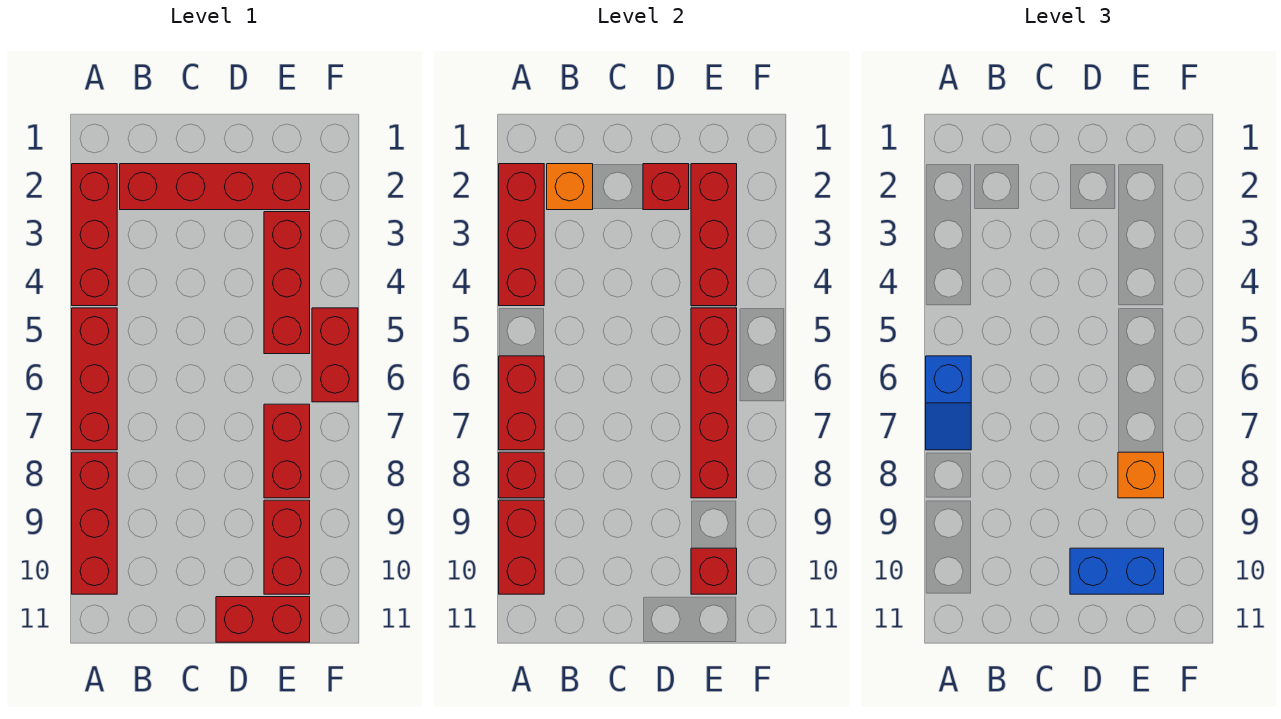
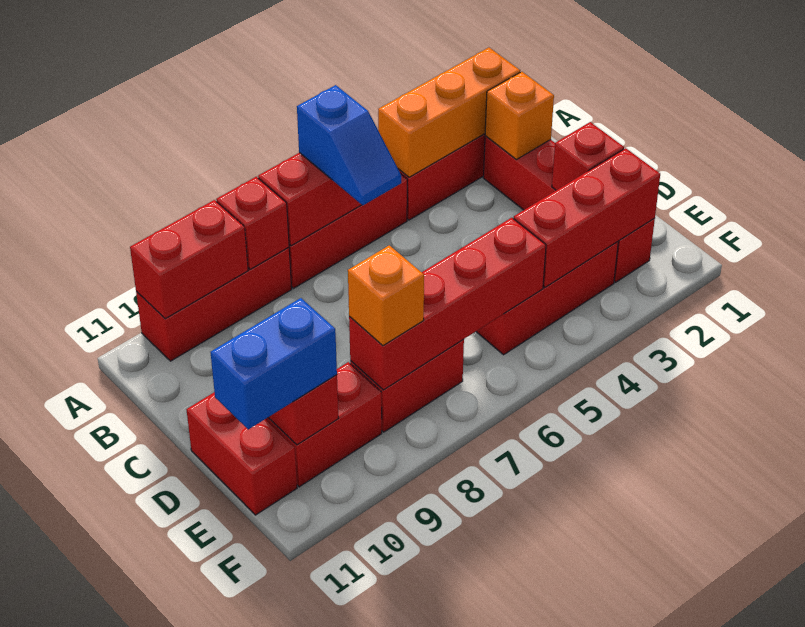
red brick A2:A4 level 2 -> orange brick A2:A4 level 2
blue slope A6:A7 level 3 top 6 -> blue slope A6:B6 level 3 top A
blue brick D10:E10 level 3 -> blue brick E10:E11 level 3
red brick F5:F6 level 1 -> none

